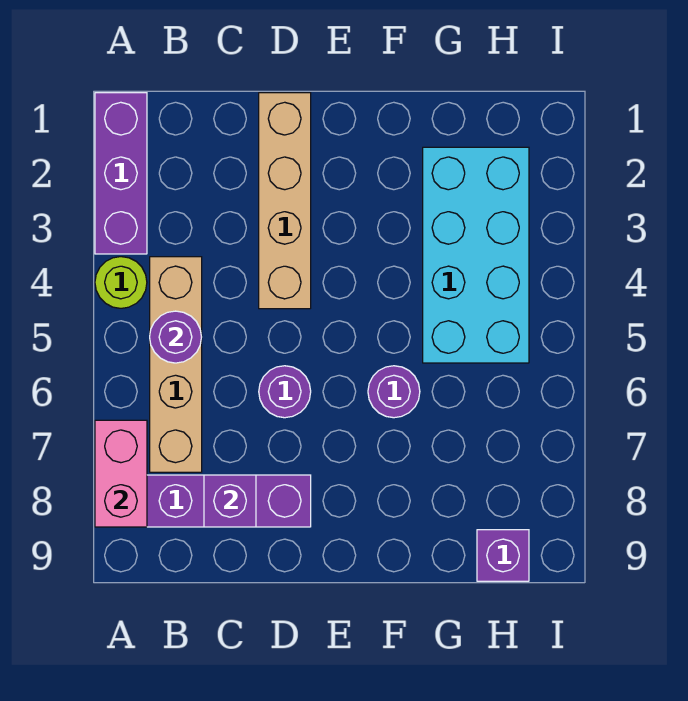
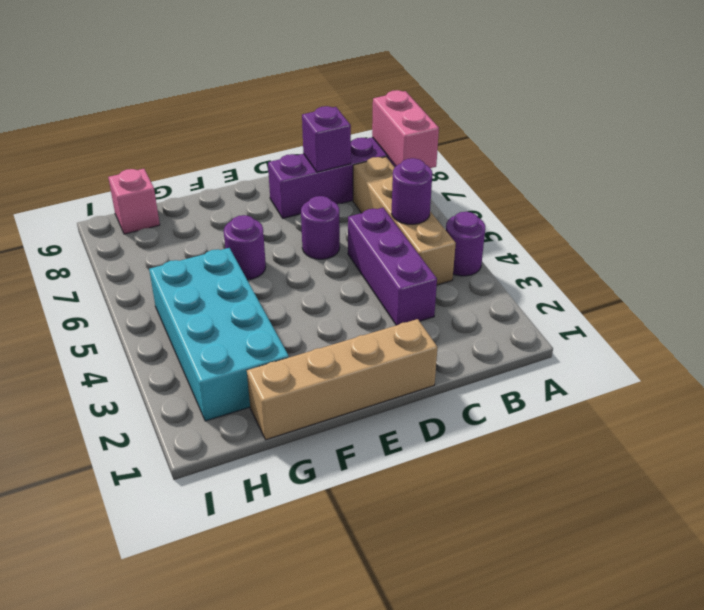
purple brick A1:A3 level 1 -> purple brick C3:C5 level 1
lime round brick A4 level 1 -> purple round brick A4 level 1
tan brick D1:D4 level 1 -> tan brick D1:G1 level 1
purple brick H9 level 1 -> pink brick H9 level 1

